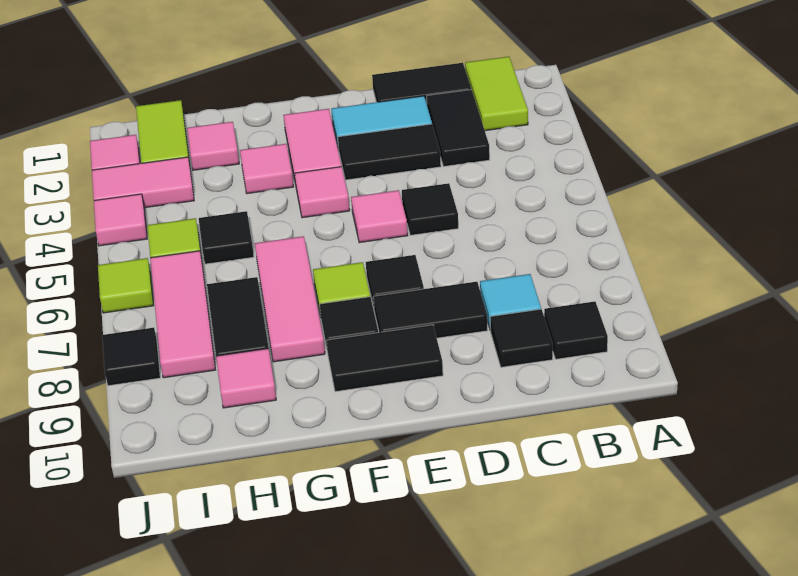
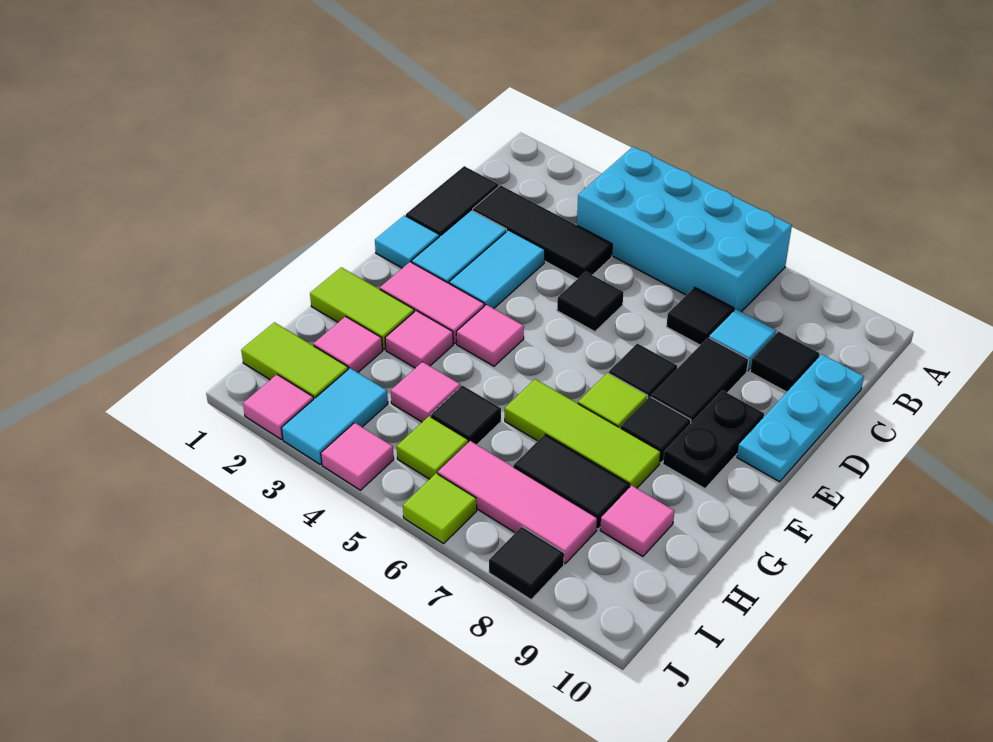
none -> cyan brick A4:B7 level 1
lime tile B1:B2 level 1 -> lime tile G1:G2 level 1
black tile B9 level 1 -> black tile C7 level 1
black tile C2:C3 level 1 -> black tile C2:C4 level 1
none -> cyan plate C10:E10 level 1
black tile D3:E3 level 1 -> cyan tile D3:E3 level 1
none -> cyan tile E1 level 1
pink tile E5 level 1 -> pink tile H4 level 1
black tile E9:F9 level 1 -> black plate E9:F9 level 1
pink tile G6:G8 level 1 -> lime tile G6:G8 level 1
pink tile I3:J3 level 1 -> cyan tile I3:J3 level 1

